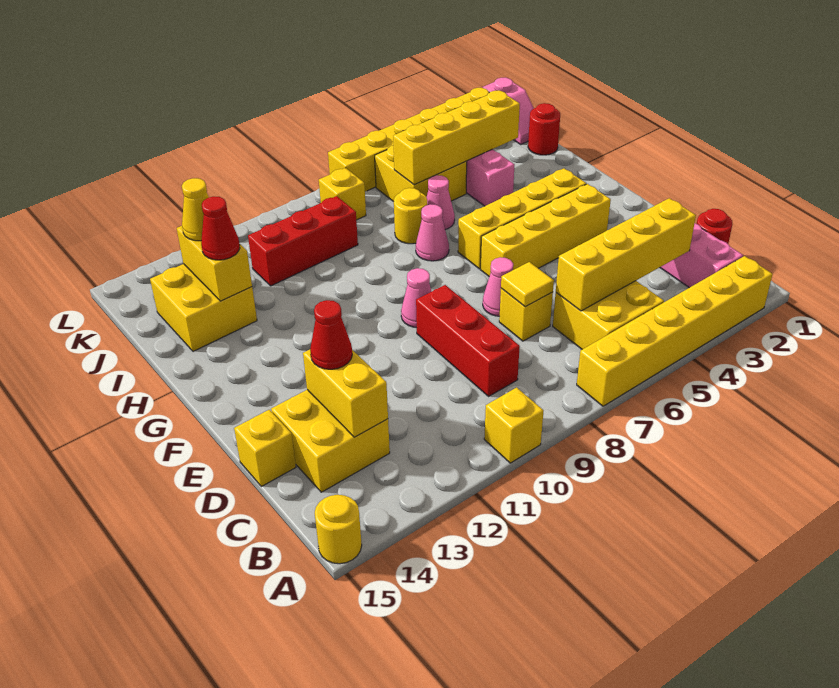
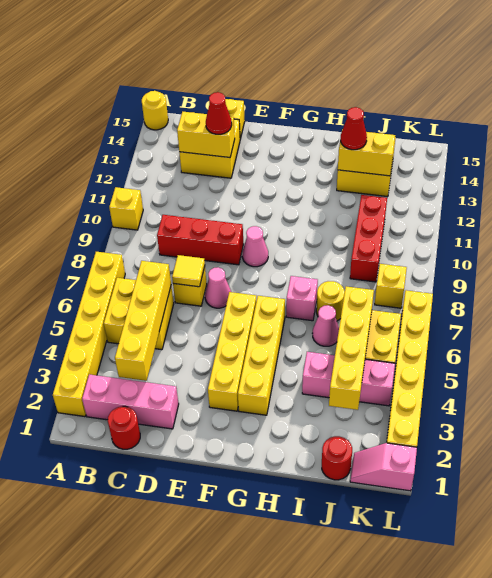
pink cone H7 level 1 -> pink brick H7 level 1
yellow cone J13 level 3 -> none

